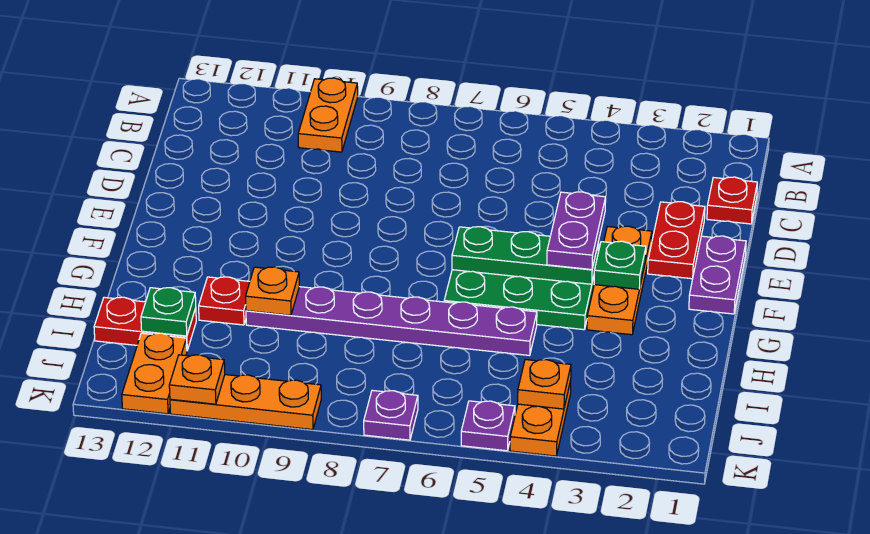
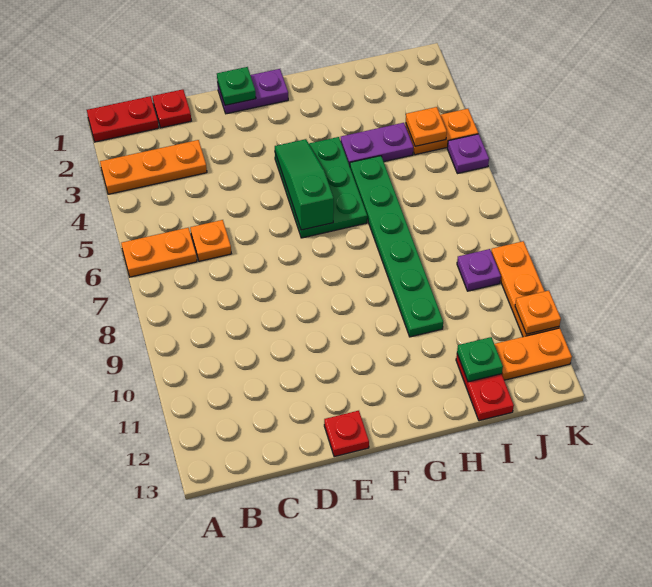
orange plate A10:B10 level 1 -> orange plate A6:B6 level 1
red plate D2:E2 level 1 -> red plate A1:B1 level 1
orange plate E3:G3 level 1 -> orange plate A3:C3 level 1
purple plate E4:F4 level 3 -> purple plate H4:I4 level 1
green plate F3 level 2 -> green plate E1 level 2
green plate F4:F6 level 2 -> green slope F4:F6 level 2 top 6
purple plate H5:H10 level 1 -> green plate H5:H10 level 1
orange plate H10 level 2 -> orange plate C6 level 1
red plate H11 level 1 -> red plate E13 level 1
purple plate K7 level 1 -> purple plate J9 level 1

